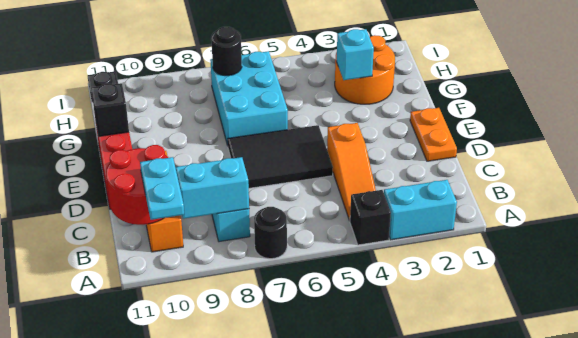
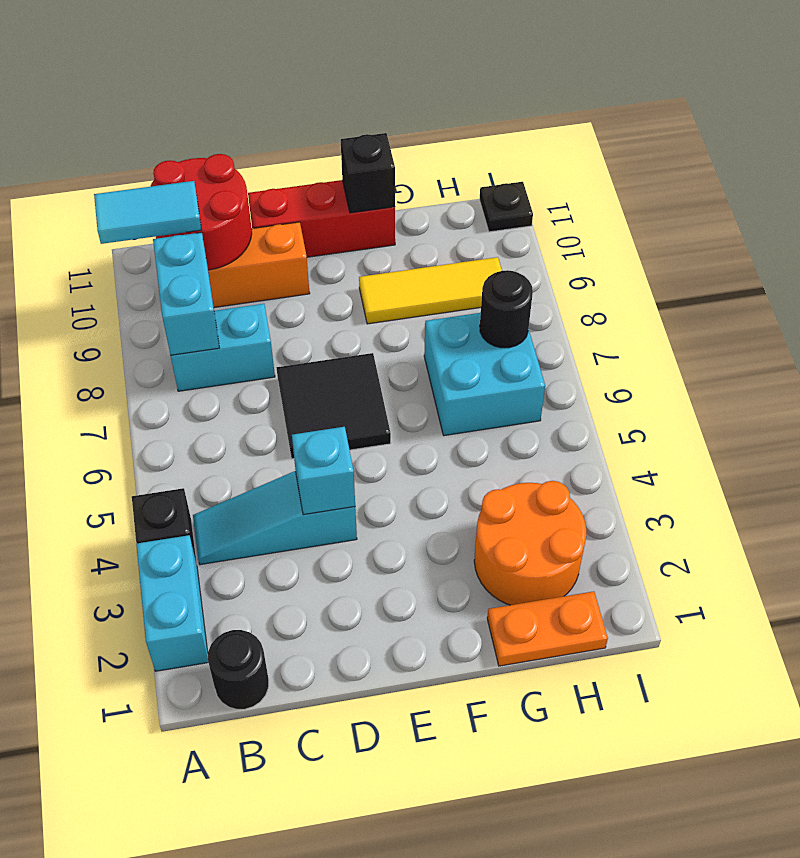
black round brick A7 level 1 -> black round brick B1 level 1
cyan plate A10:B10 level 3 -> cyan tile A10:B10 level 3
orange slope B4:D4 level 1 top D -> cyan slope B4:D4 level 1 top D
orange plate D1:E1 level 1 -> orange plate G1:H1 level 1
black tile D5:E7 level 1 -> black tile D6:E7 level 1
cyan brick F6:H7 level 1 -> cyan brick G6:H7 level 1
none -> yellow tile F9:H9 level 1
cyan brick G3 level 2 -> cyan brick D4 level 2

